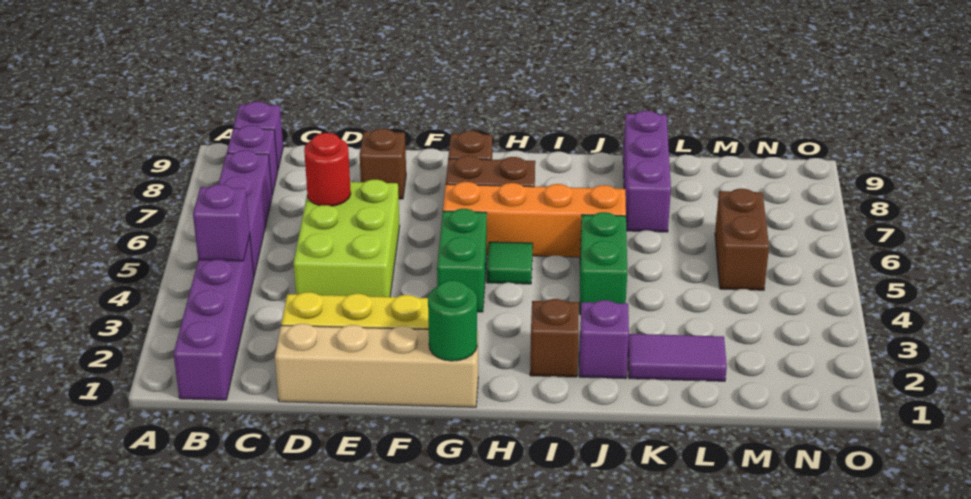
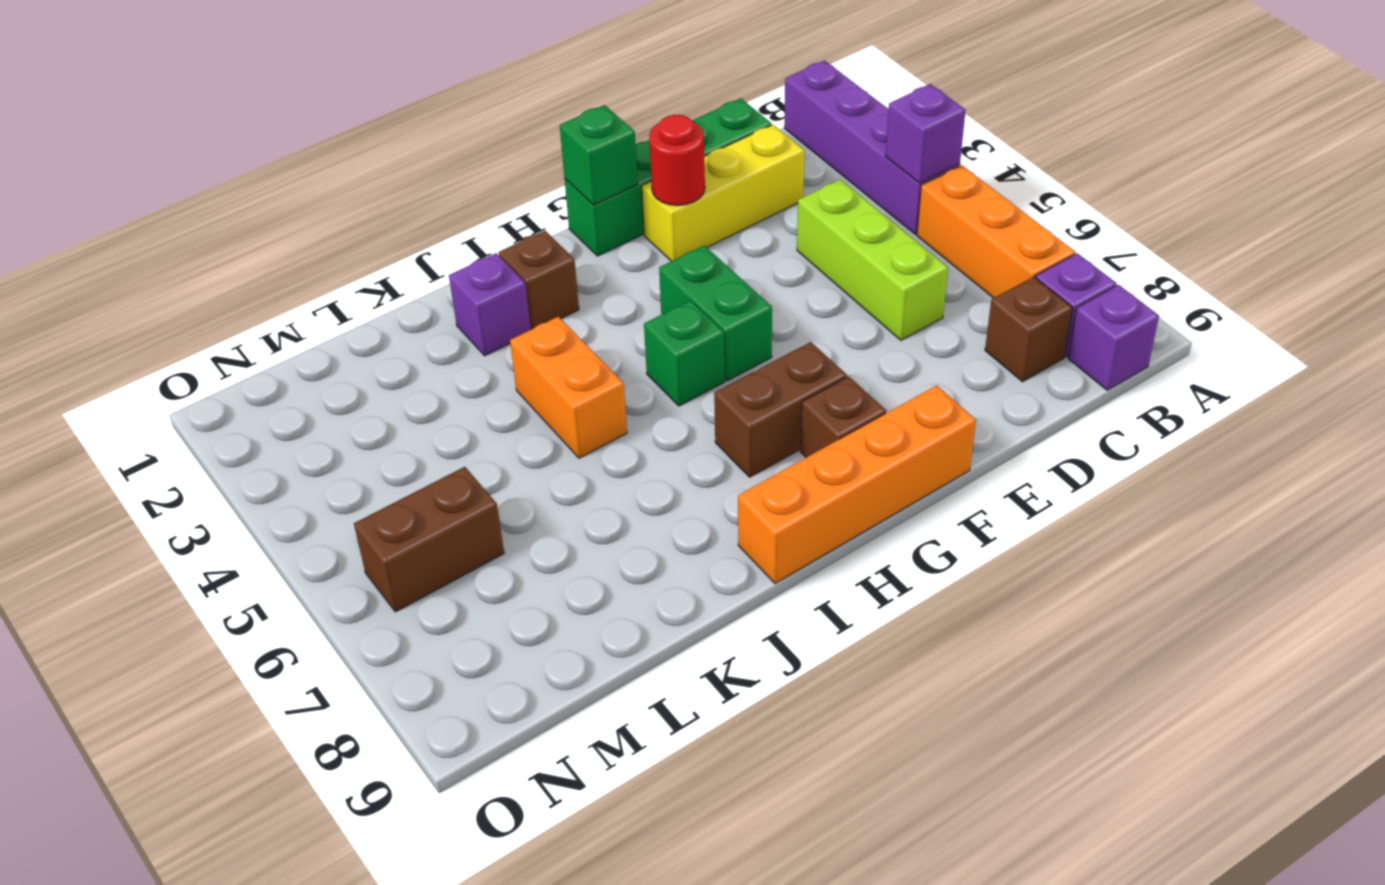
purple brick B5:B7 level 1 -> orange brick B5:B7 level 1
tan brick D1:G1 level 1 -> green brick D1:G1 level 1
lime brick D4:E6 level 1 -> lime brick D4:D6 level 1
red round brick D6 level 2 -> red round brick F2 level 2
brown brick E8 level 1 -> brown brick C8 level 1
green round brick G1 level 2 -> green brick G1 level 2
orange brick G6:J6 level 1 -> orange brick F9:I9 level 1
green tile H5 level 1 -> green brick H5 level 1
green brick J4:J5 level 1 -> orange brick J4:J5 level 1
purple tile K2:L2 level 1 -> none
purple brick K7:K9 level 1 -> none
brown brick M5:M6 level 1 -> brown brick M6:N6 level 1

